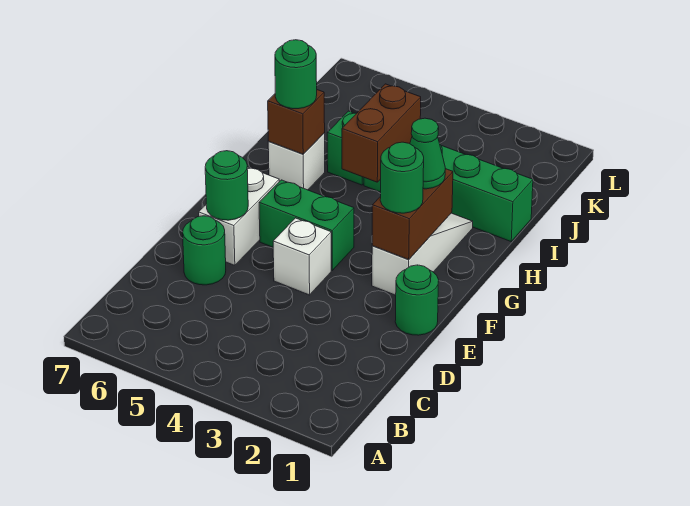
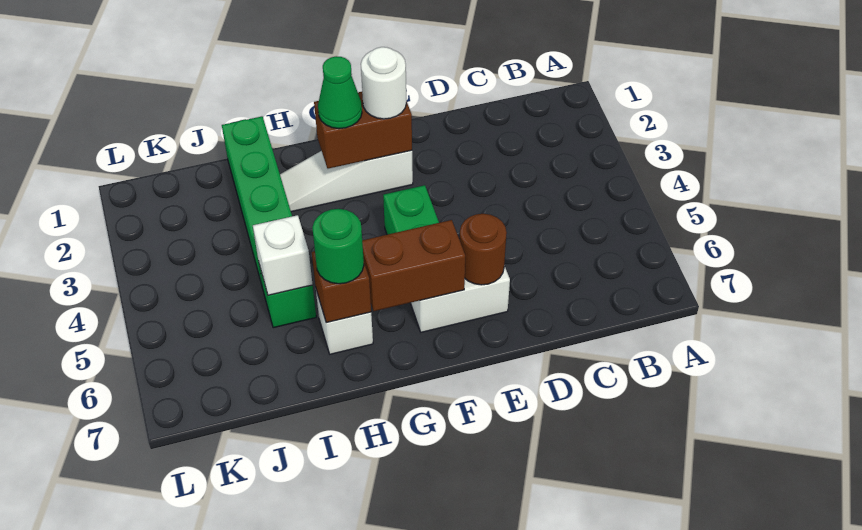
green round brick D6 level 1 -> none
green round brick E1 level 1 -> none
white brick E4 level 1 -> white brick I5 level 2
green round brick E6 level 2 -> brown round brick E6 level 2
green round brick F2 level 3 -> white round brick F2 level 3
brown brick H4:I4 level 2 -> brown brick F6:G6 level 2

